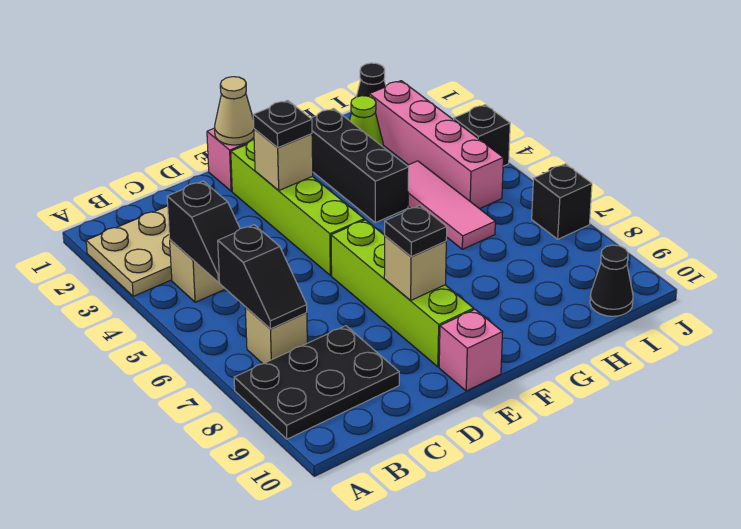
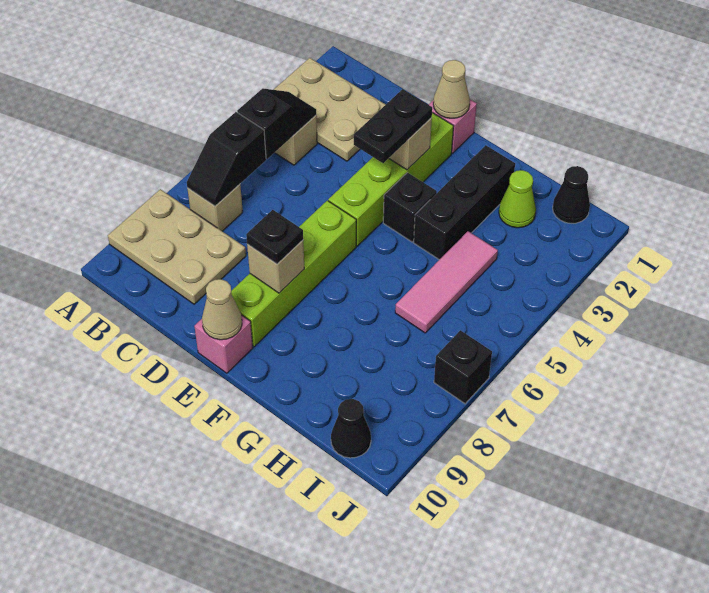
black plate A8:C9 level 1 -> tan plate A8:C9 level 1
black slope B4:B5 level 2 top 4 -> black slope B4:B5 level 2 top 5
black plate E3 level 3 -> black plate E3:E4 level 3
none -> tan cone E10 level 2
pink brick I2:I5 level 1 -> none
black brick J4 level 1 -> black brick F4 level 1

